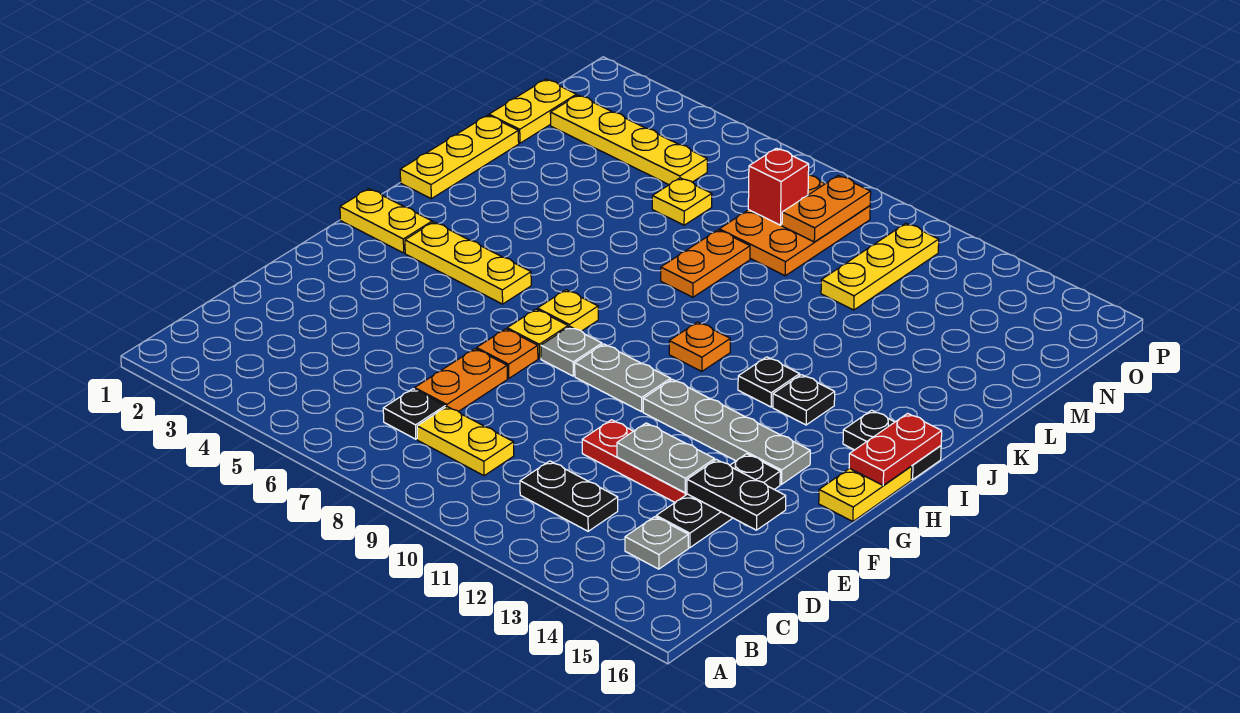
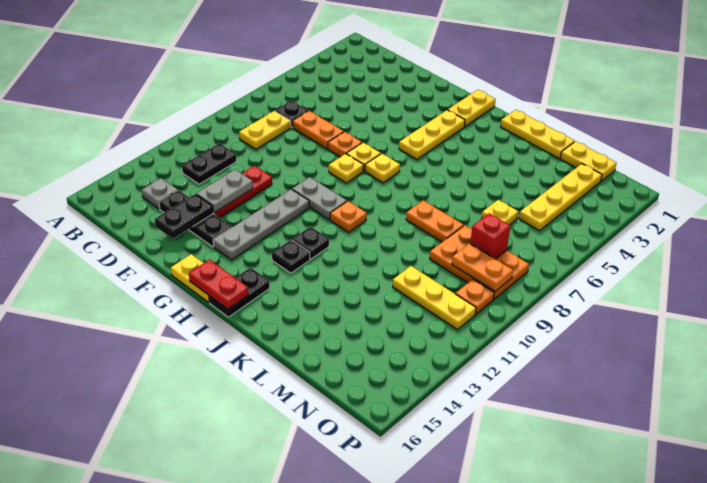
grey plate G8 level 1 -> yellow plate G8 level 1
grey plate G9:G10 level 1 -> grey plate G10:H10 level 1
none -> orange plate O10 level 1

